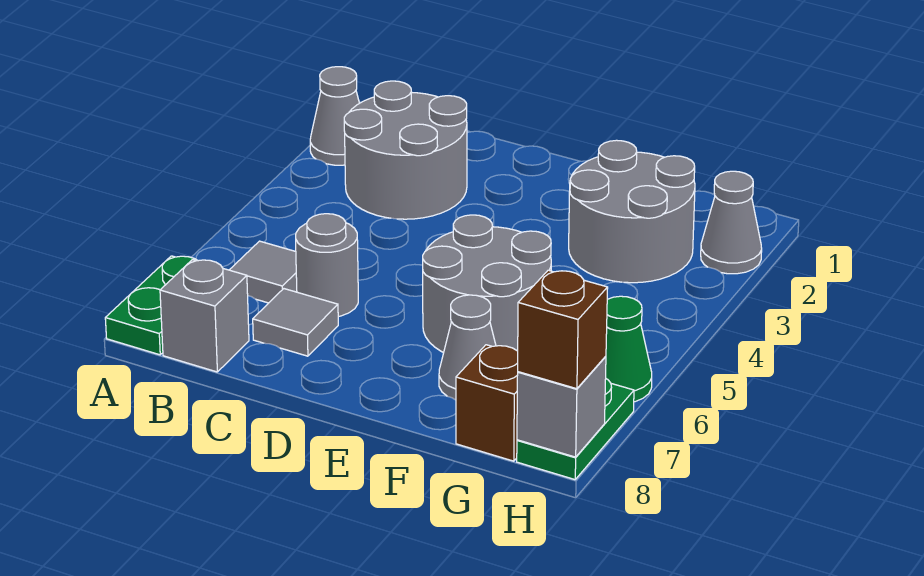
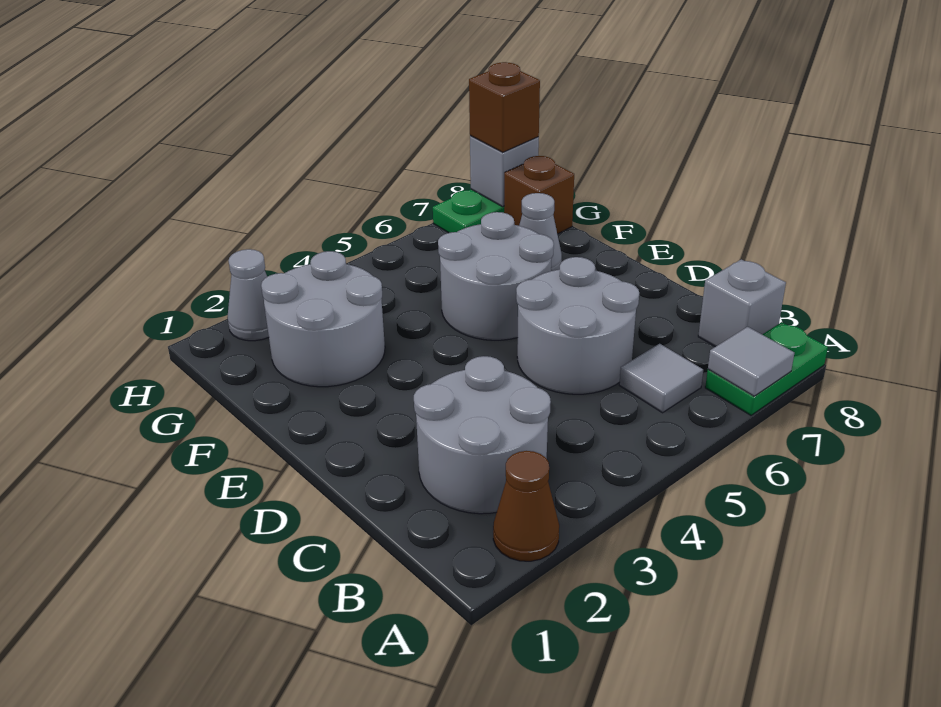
grey cone A2 level 1 -> brown cone A2 level 1
grey round brick C6 level 1 -> grey round brick C5:D6 level 1
grey tile C7 level 1 -> grey tile A7 level 2
green cone H6 level 1 -> none

